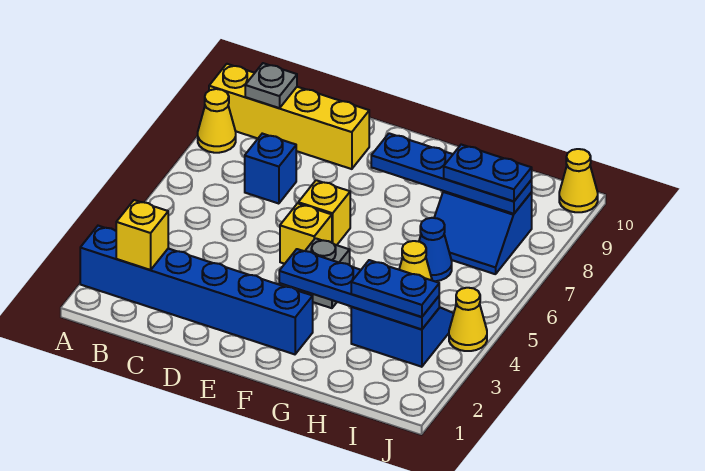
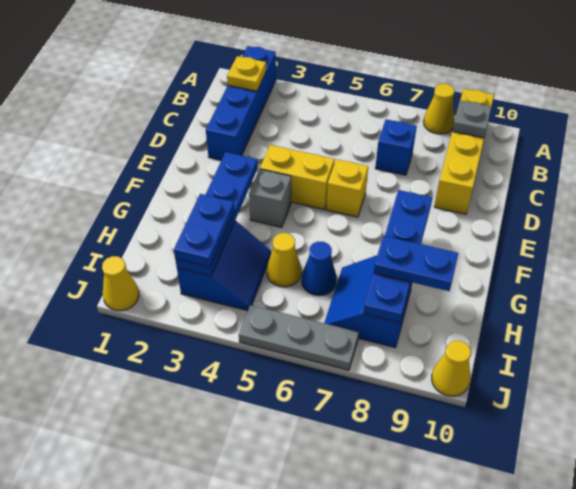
blue brick A2:F2 level 1 -> blue brick A2:D2 level 1
yellow brick B2 level 2 -> yellow plate B2 level 2
yellow brick E5 level 1 -> yellow brick E4:E5 level 1
blue plate H8:I8 level 3 -> blue plate H8:H9 level 3
yellow cone J4 level 1 -> yellow cone J1 level 1
none -> grey plate J5:J7 level 1

